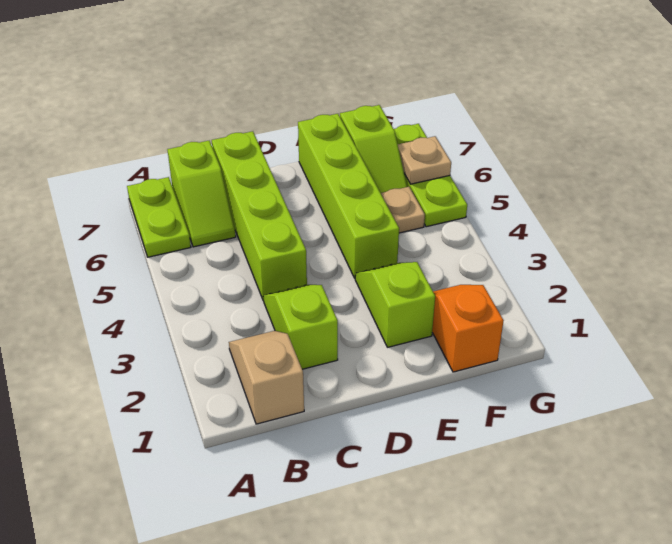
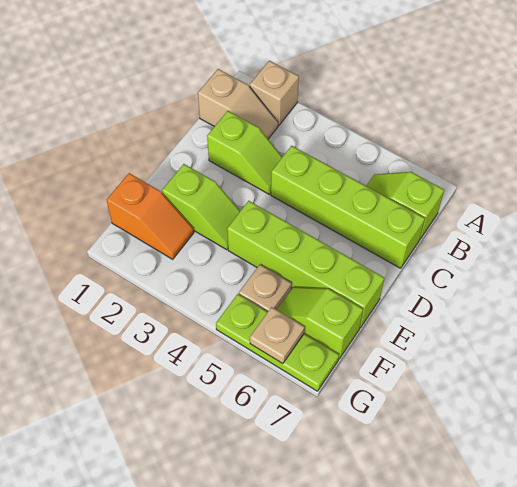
none -> tan brick A2 level 1
lime plate A6:A7 level 1 -> none

